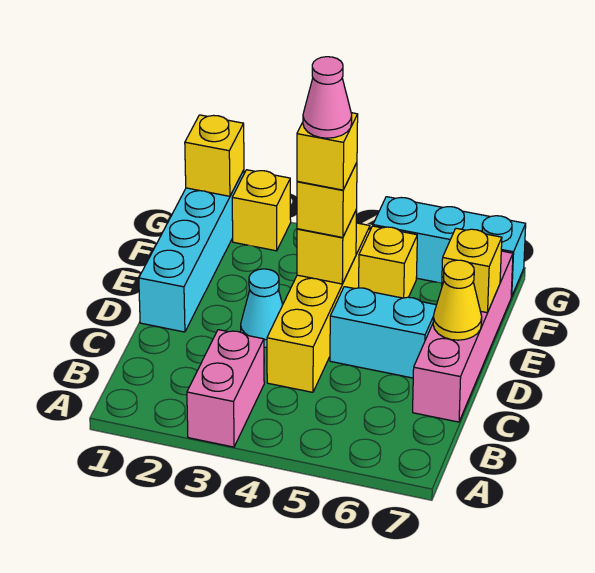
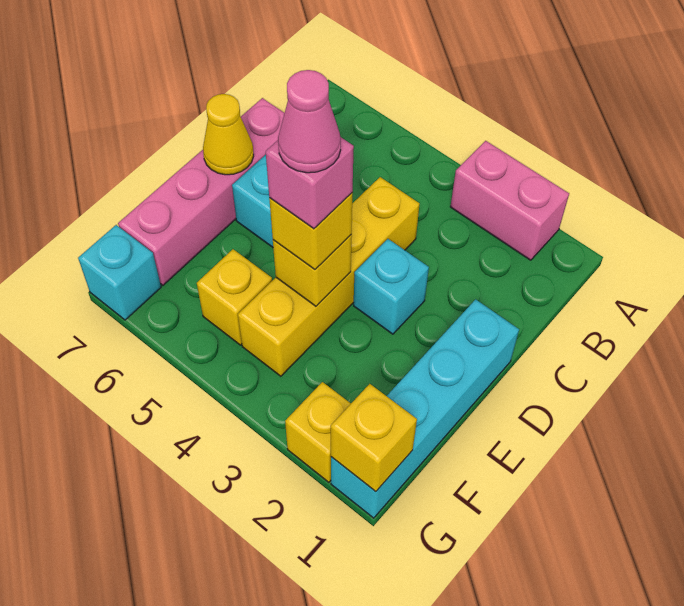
pink brick A3:B3 level 1 -> pink brick A2:A3 level 1
cyan cone D3 level 1 -> cyan brick D3 level 1
yellow brick E4 level 4 -> pink brick E4 level 4
yellow brick E7 level 2 -> none
cyan brick G5:G7 level 1 -> cyan brick G7 level 1

